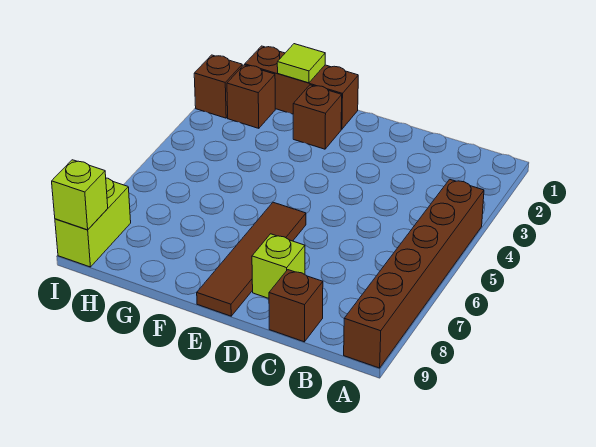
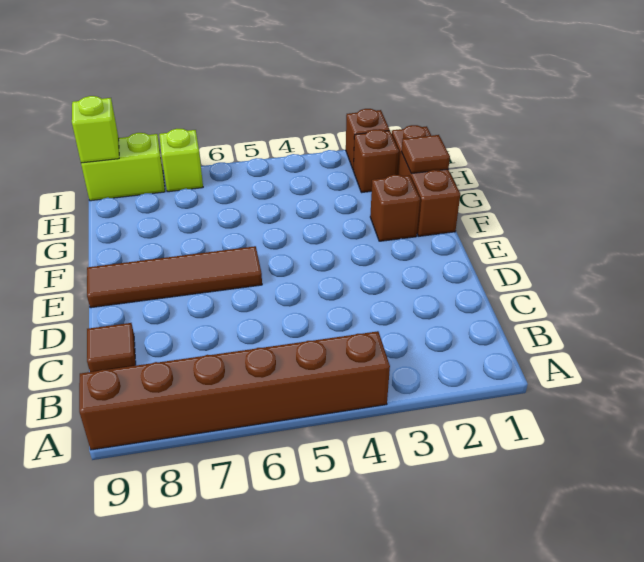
brown brick C9 level 1 -> brown tile C9 level 1
lime brick D8 level 1 -> lime brick I7 level 1
lime tile G1 level 2 -> brown tile G1 level 2

